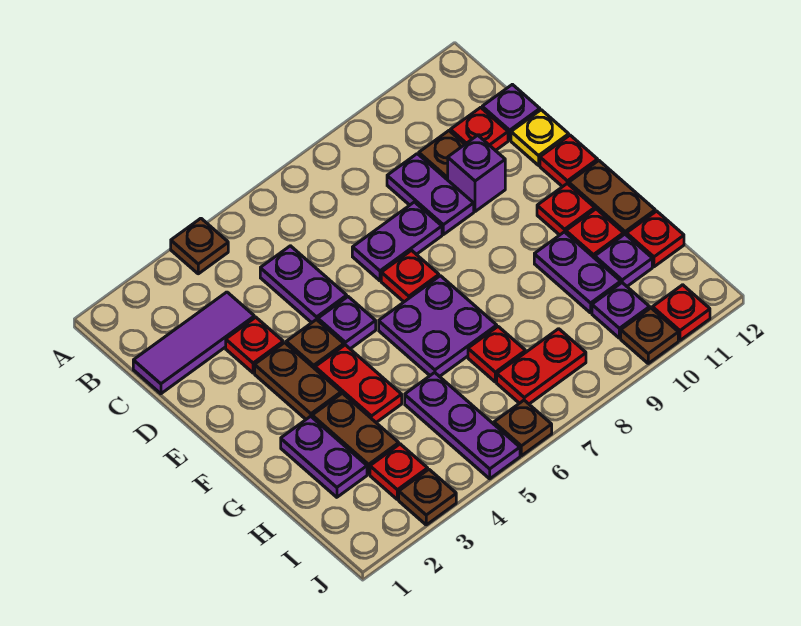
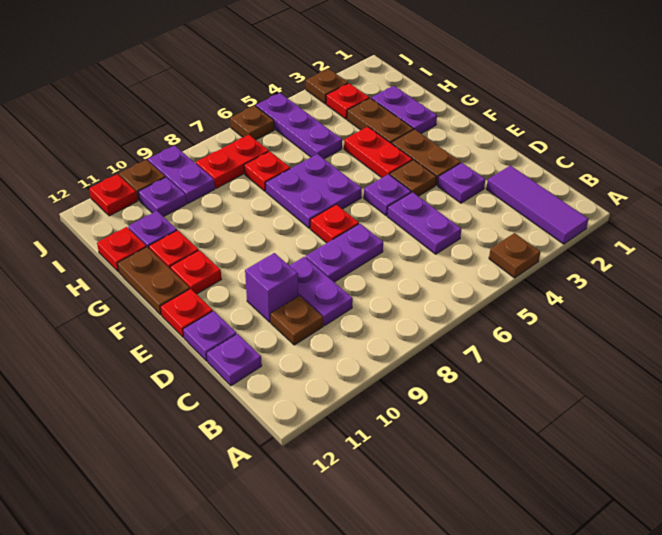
purple tile C1:C3 level 1 -> purple tile A2:C2 level 1
red plate C11 level 1 -> none
red plate D3 level 1 -> purple plate D3 level 1
yellow plate D12 level 1 -> purple plate D12 level 1
purple plate G10:H10 level 1 -> purple plate I9:J9 level 1

